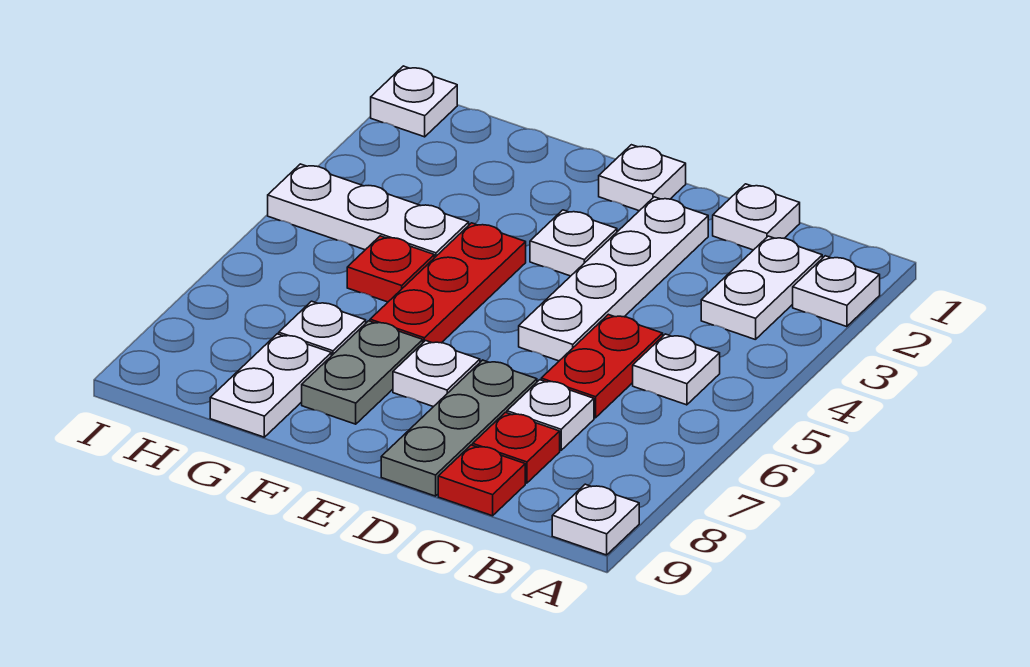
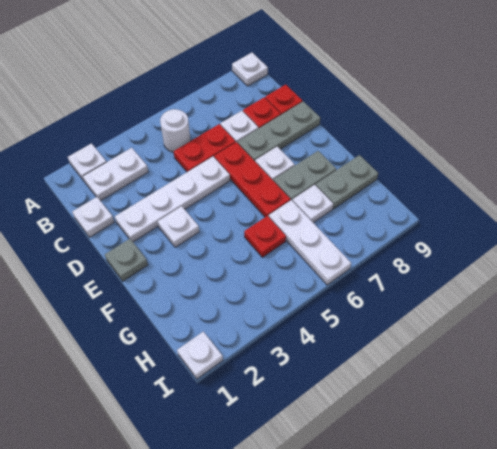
white plate B5 level 1 -> white round brick B5 level 1
white plate E1 level 1 -> grey plate E1 level 1
red plate F4:F6 level 1 -> red plate D6:F6 level 1
white plate G4:I4 level 1 -> white plate G6:I6 level 1
white plate G8:G9 level 1 -> grey plate G8:G9 level 1

